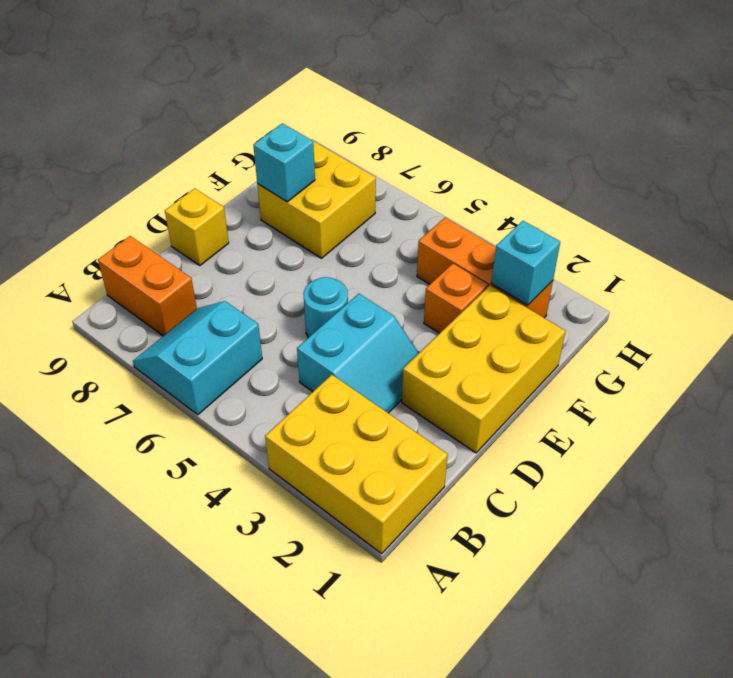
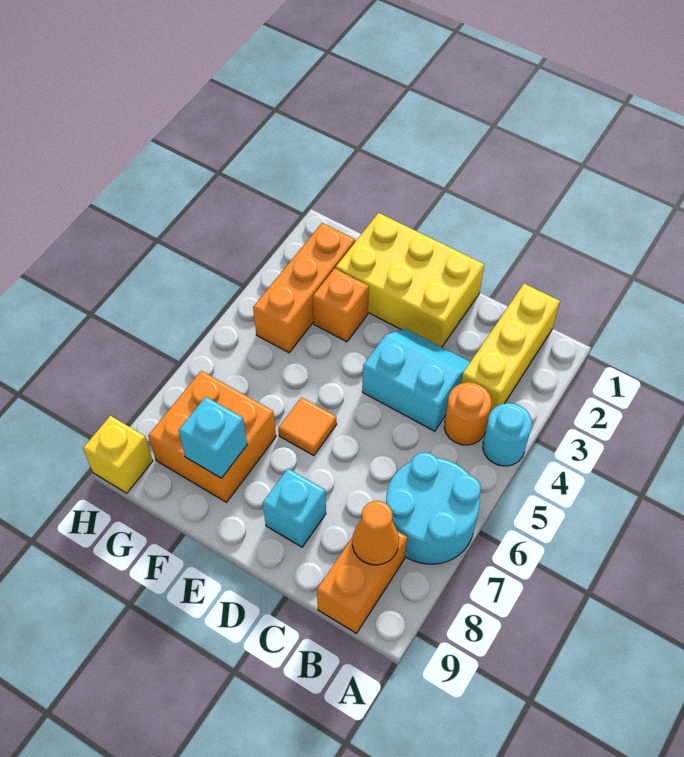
yellow brick A1:B3 level 1 -> yellow brick B1:B3 level 1
cyan slope A6:B7 level 1 top 6 -> cyan round brick A6:B7 level 1
none -> orange round brick B4 level 1
none -> orange cone B8 level 2
cyan round brick D5 level 1 -> cyan round brick A4 level 1
yellow brick D9 level 1 -> yellow brick H9 level 1
none -> orange tile E6 level 1
yellow brick F7:G8 level 1 -> orange brick F7:G8 level 1
cyan brick G2 level 2 -> cyan brick D8 level 1

